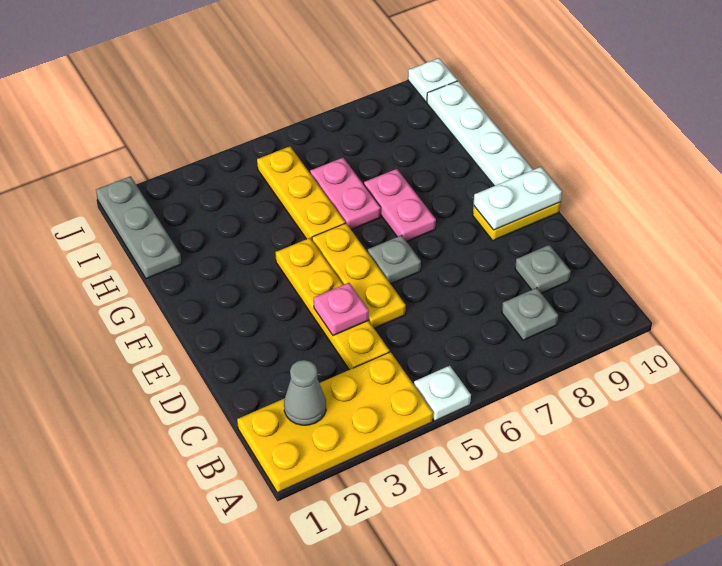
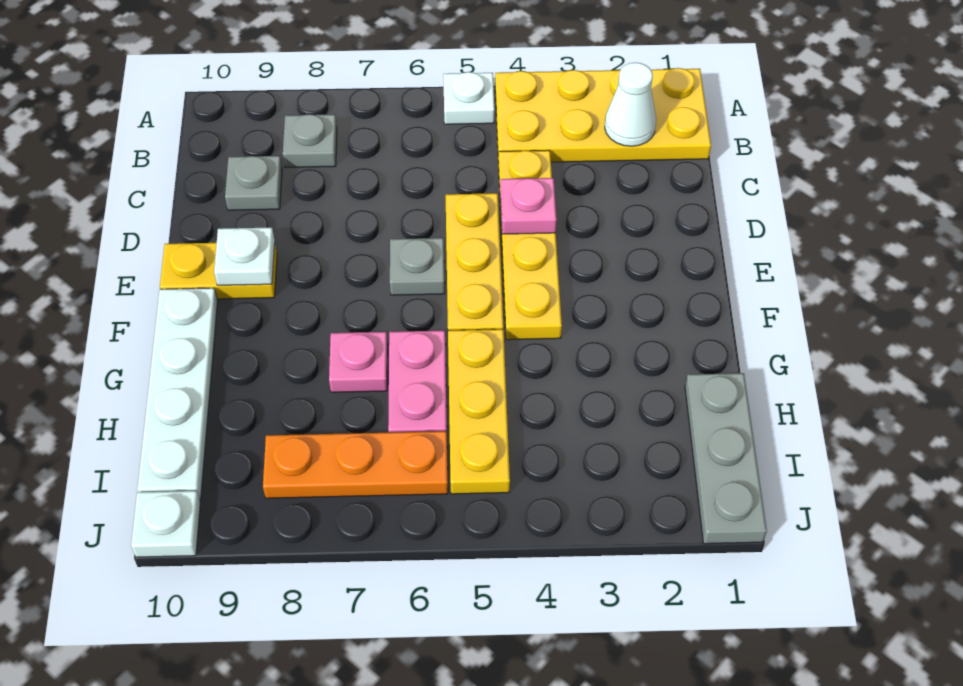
grey cone B2 level 2 -> white cone B2 level 2
white plate E9:E10 level 2 -> white plate E9 level 2
pink plate F7:G7 level 1 -> pink plate G7 level 1
none -> orange plate I6:I8 level 1

